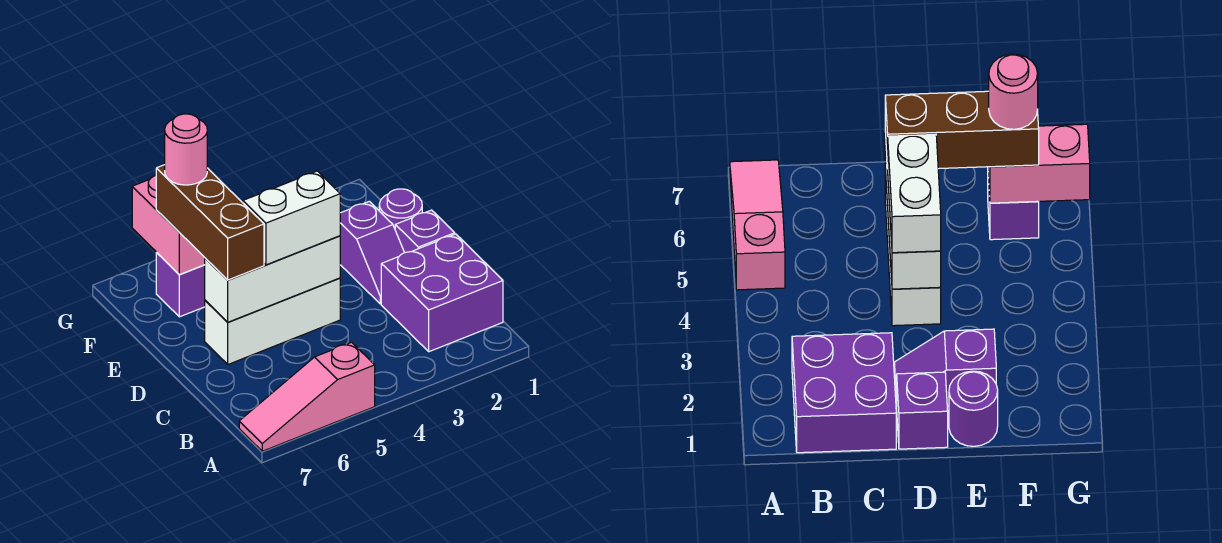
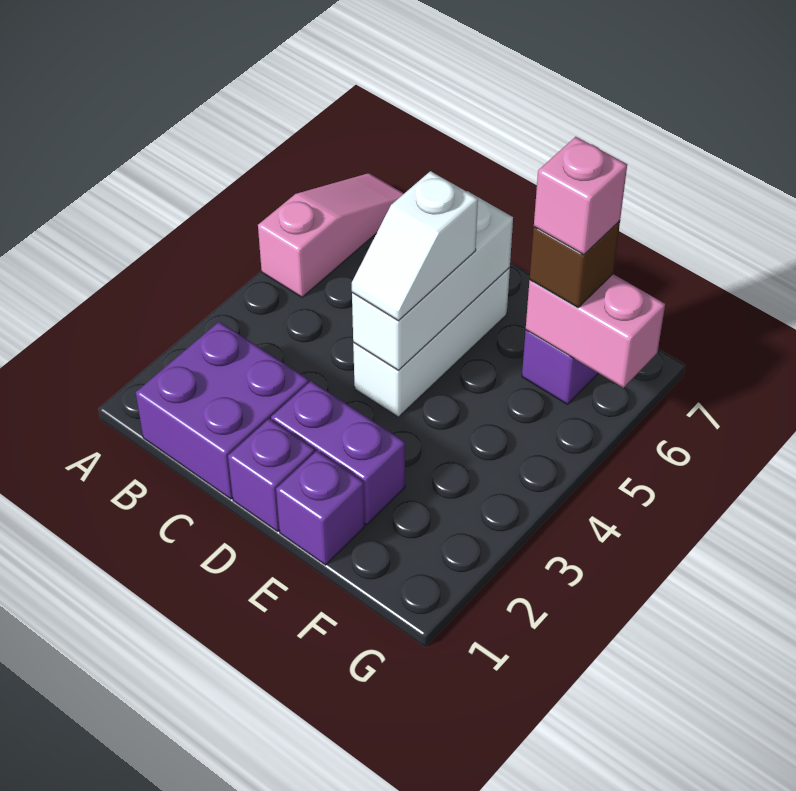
purple slope D2:E2 level 1 top E -> purple brick D2:E2 level 1
white brick D4:D5 level 3 -> white slope D4:D5 level 3 top 5
brown brick D6:F6 level 3 -> brown brick F6 level 3
purple round brick E1 level 1 -> purple brick E1 level 1
pink round brick F6 level 4 -> pink brick F6 level 4

